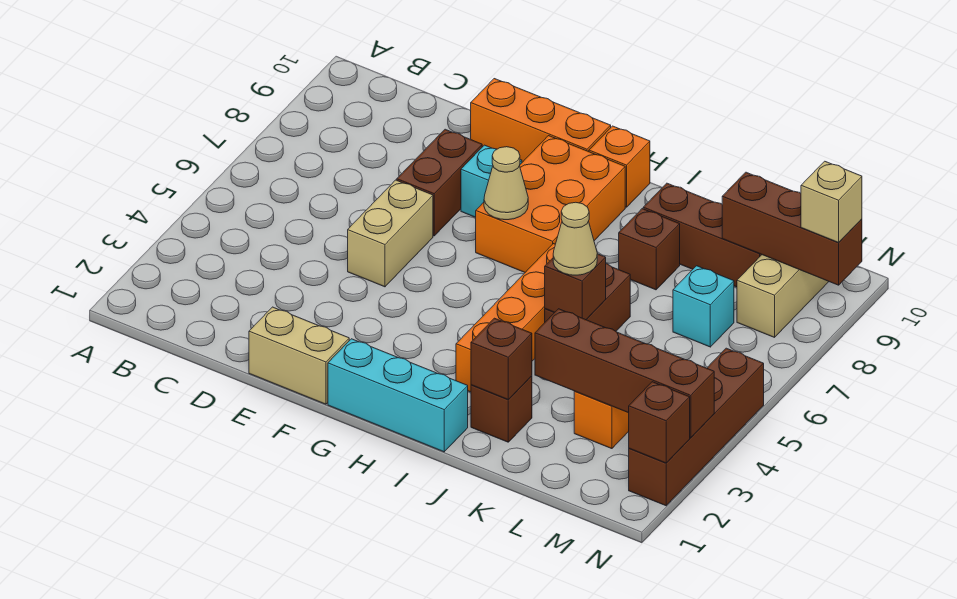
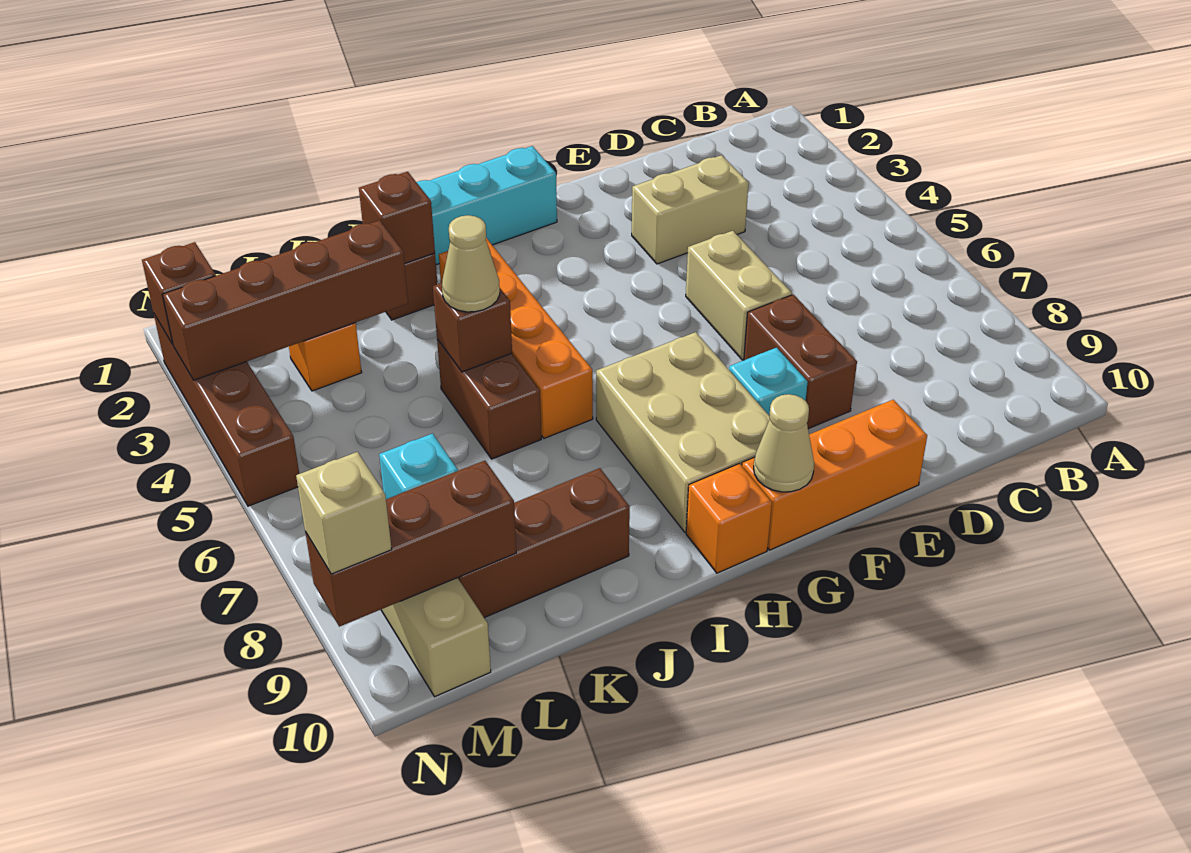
tan brick E1:F1 level 1 -> tan brick D3:E3 level 1
orange brick G7:H9 level 1 -> tan brick G7:H9 level 1
tan cone G7 level 2 -> tan cone G10 level 2
brown brick J8 level 1 -> none

